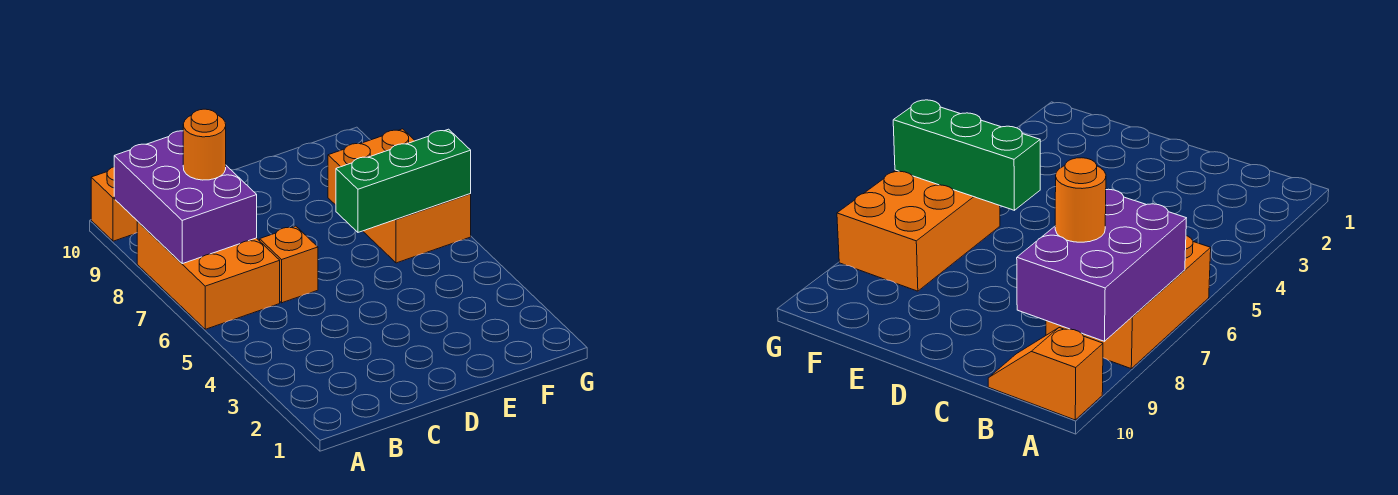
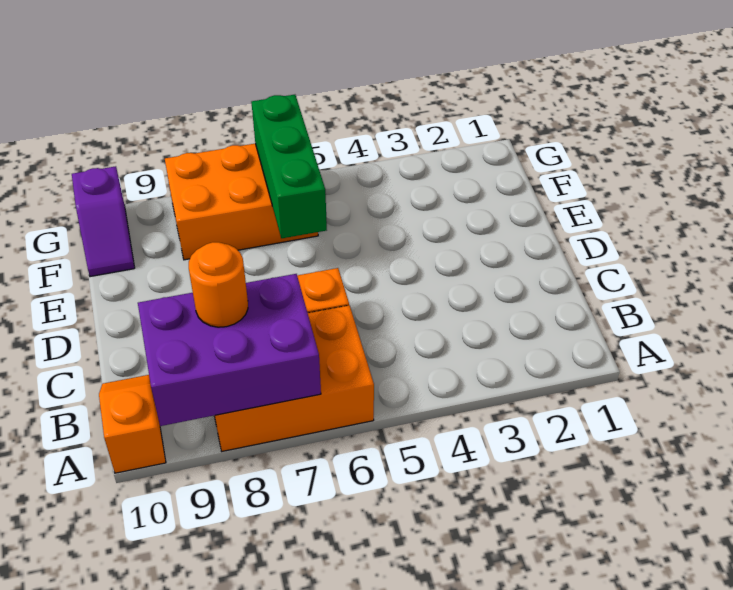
none -> purple slope F10:G10 level 1 top G

